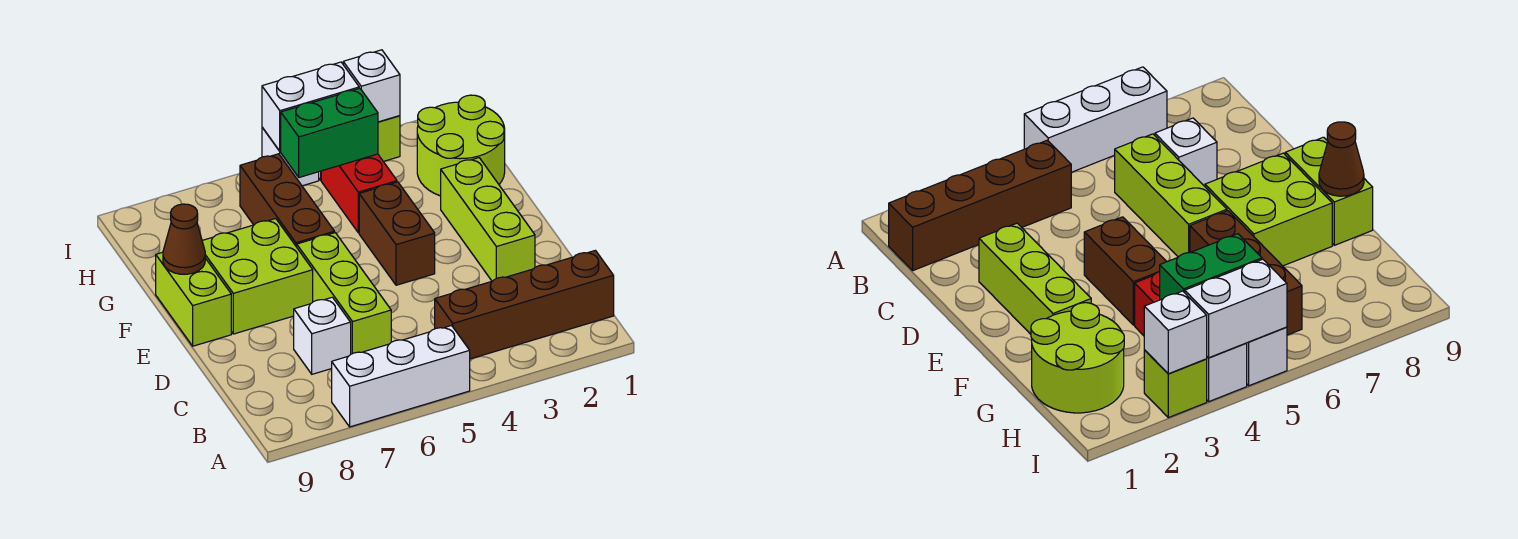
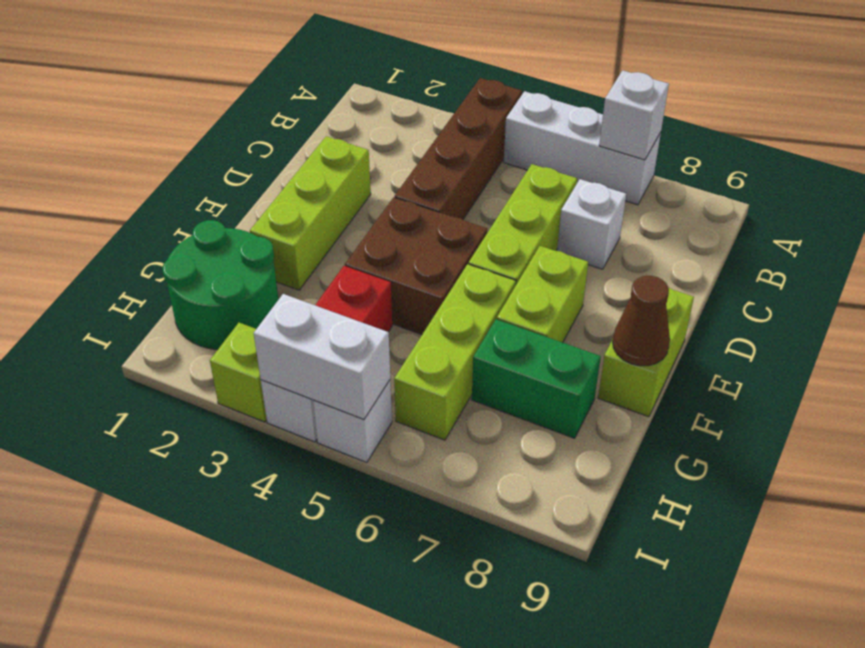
brown brick B1:B4 level 1 -> brown brick A4:D4 level 1
brown brick E4:F4 level 1 -> brown brick E4:F5 level 1
lime brick E7:F8 level 1 -> lime brick E7:F7 level 1
brown brick F6:H6 level 1 -> lime brick F6:H6 level 1
lime round brick G1:H2 level 1 -> green round brick G1:H2 level 1
green brick H4:H5 level 2 -> green brick G7:G8 level 1
white brick I3 level 2 -> white brick A7 level 2

